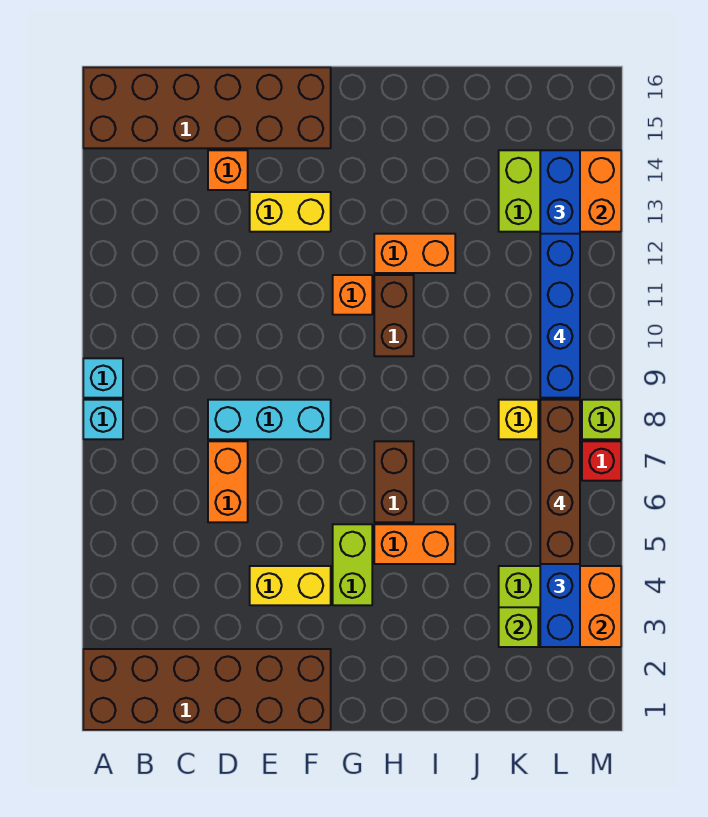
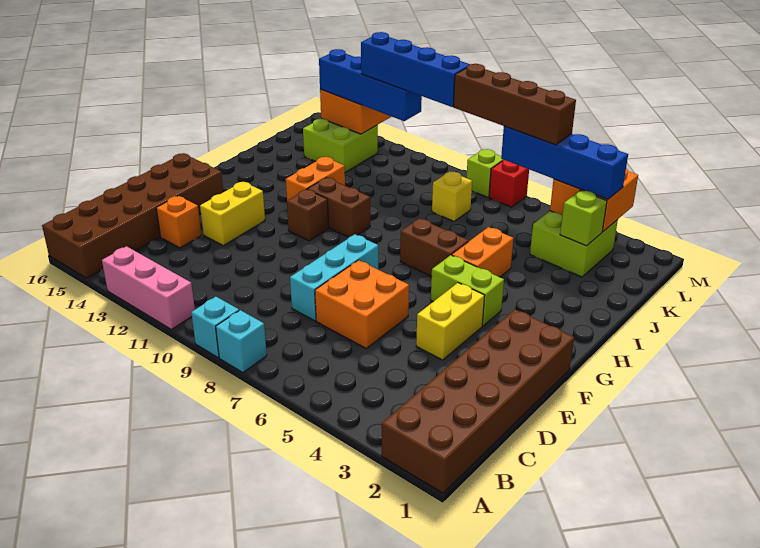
none -> pink brick A11:A13 level 1
orange brick D6:D7 level 1 -> orange brick D6:E7 level 1
orange brick G11 level 1 -> brown brick G11 level 1

